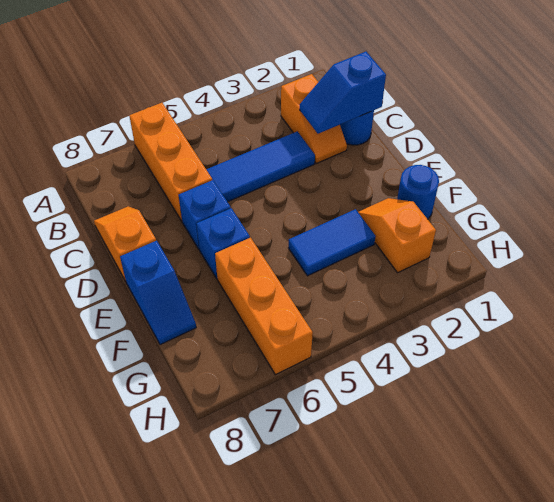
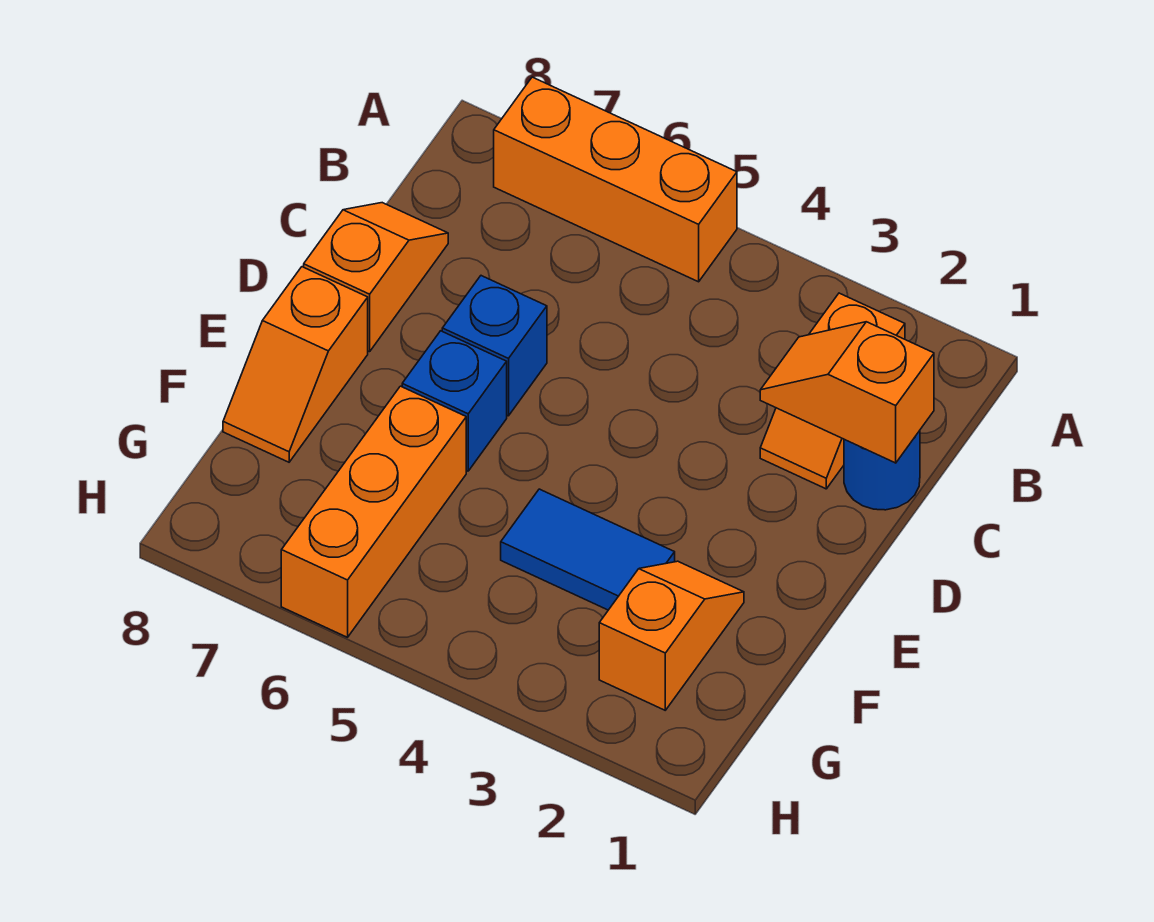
orange brick A6:C6 level 1 -> orange brick A5:A7 level 1
blue slope C1:C2 level 2 top 1 -> orange slope C1:C2 level 2 top 1
blue tile C3:C5 level 1 -> none
blue slope E8:F8 level 1 top E -> orange slope E8:F8 level 1 top E
blue round brick F1 level 1 -> none

